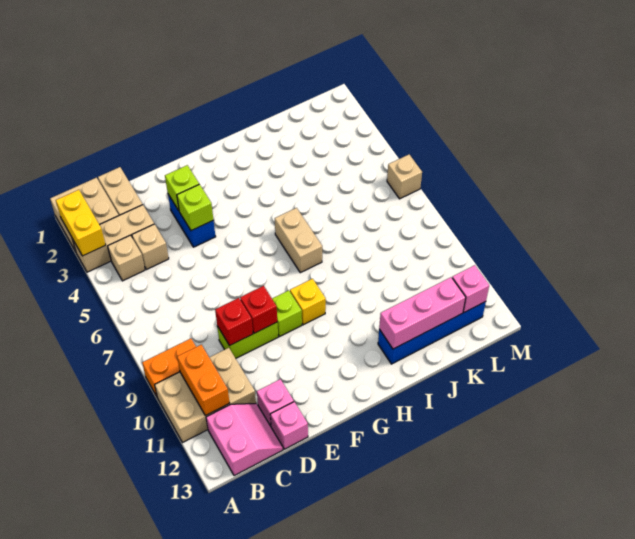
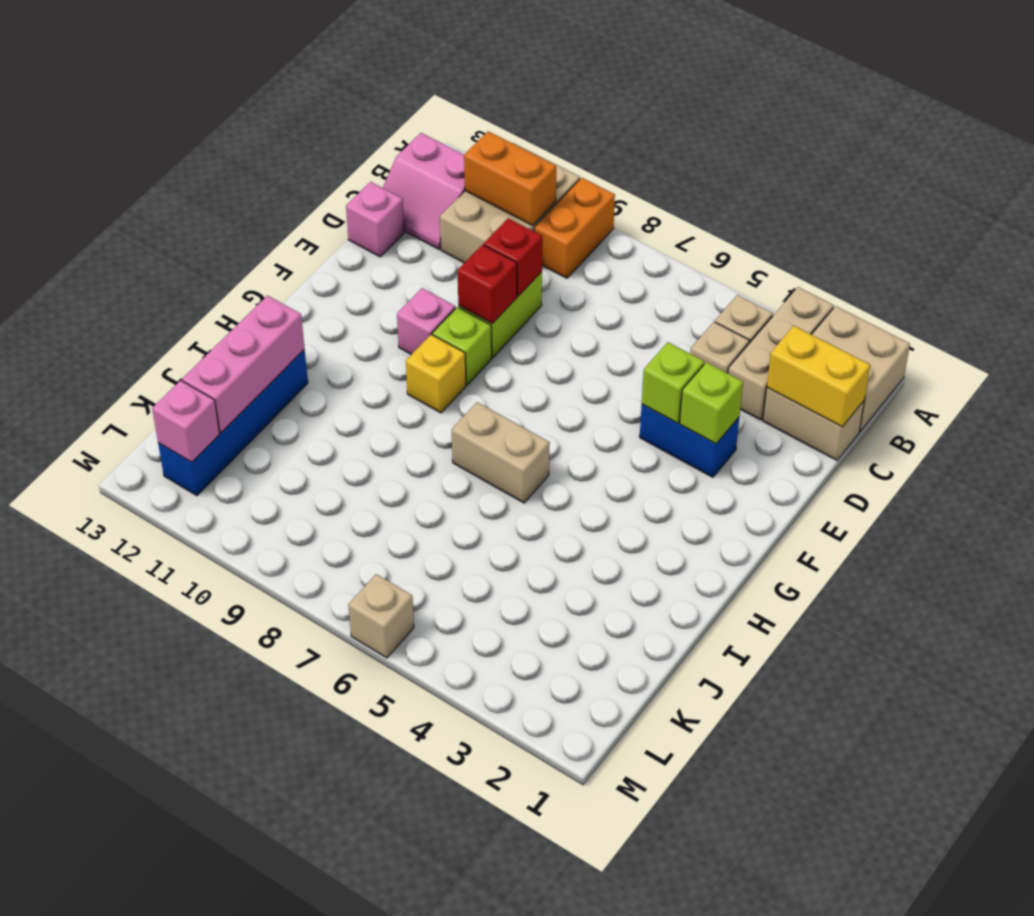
yellow brick A2:A3 level 2 -> yellow brick C1:C2 level 2
pink brick D12 level 1 -> pink brick F10 level 1

